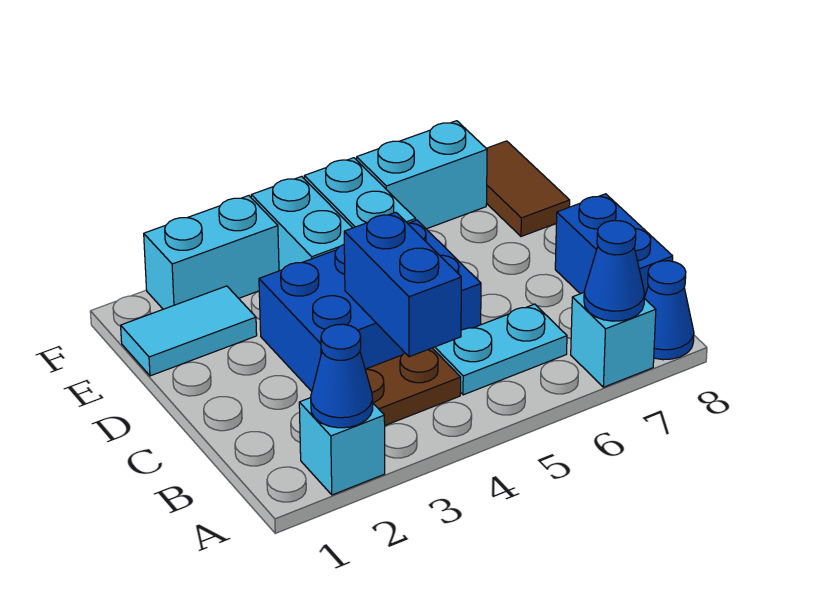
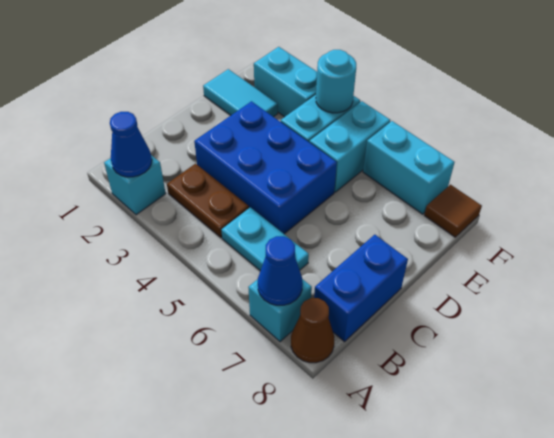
blue cone A8 level 1 -> brown cone A8 level 1
blue brick B4:C4 level 2 -> none
brown tile E8:F8 level 1 -> brown tile F8 level 1
none -> cyan round brick F4 level 2

